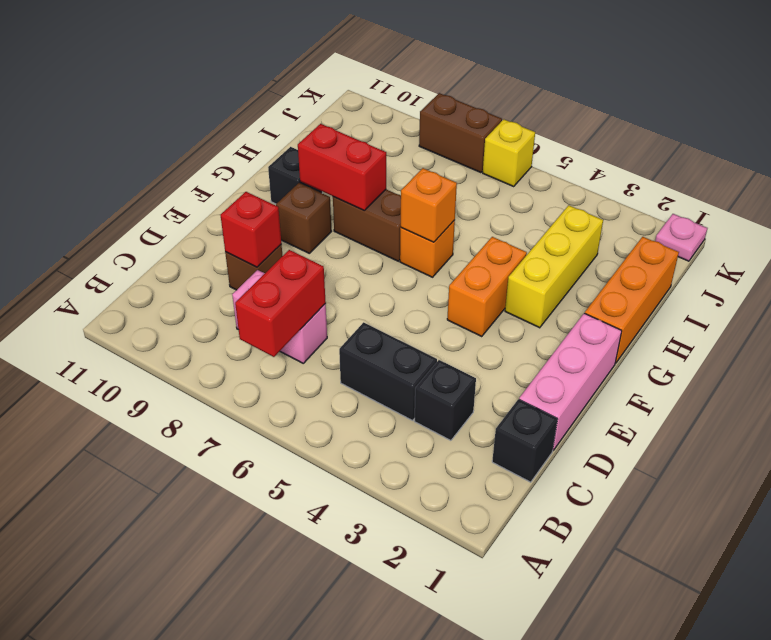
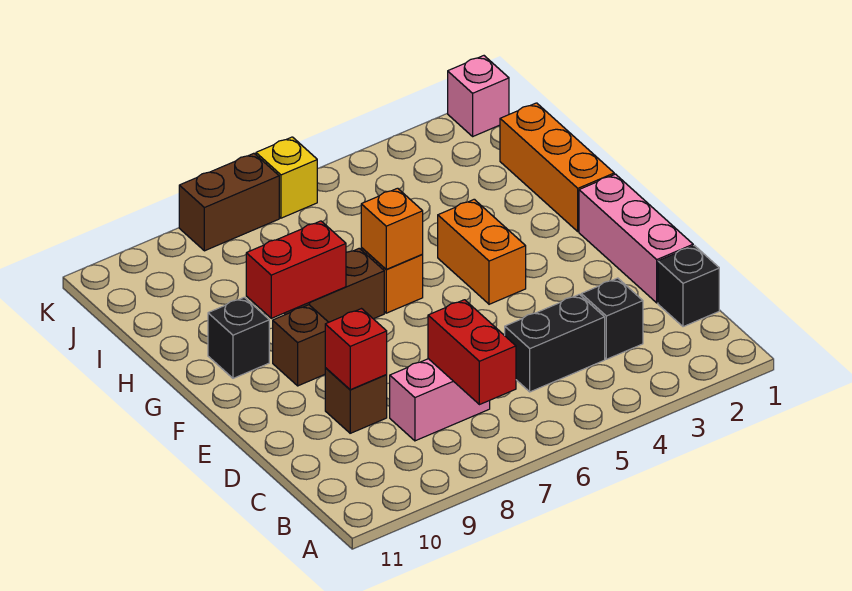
yellow brick G3:I3 level 1 -> none
pink plate K1 level 1 -> pink brick K1 level 1

